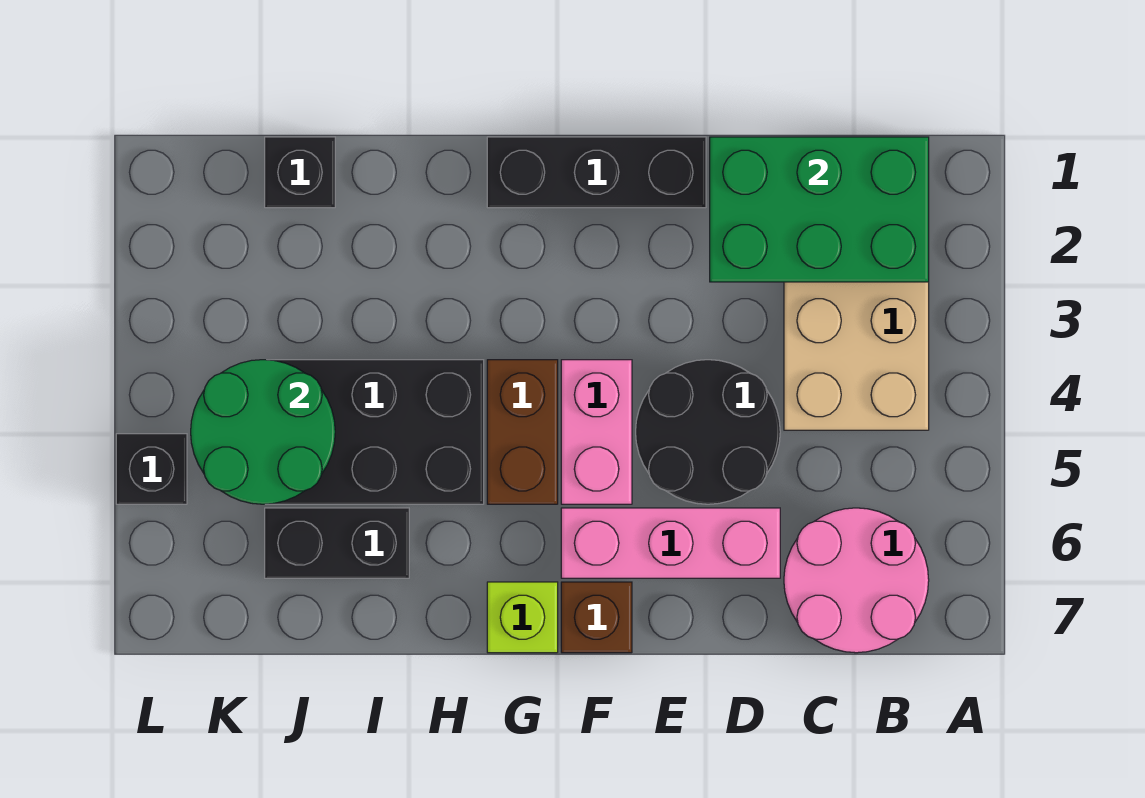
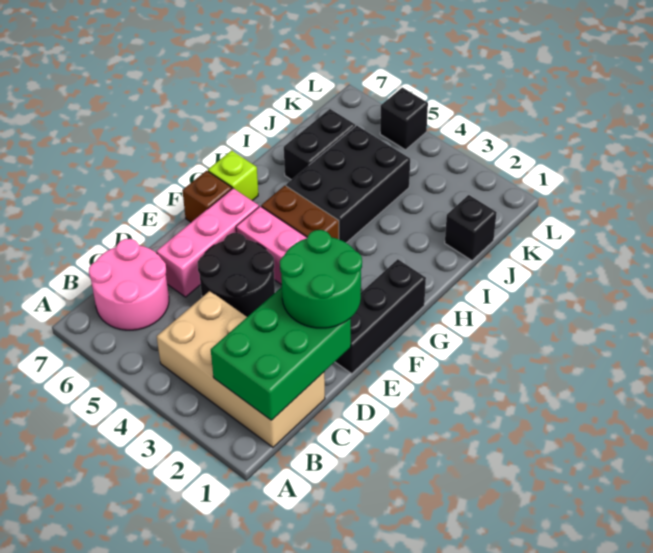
green round brick J4:K5 level 2 -> green round brick D1:E2 level 3

